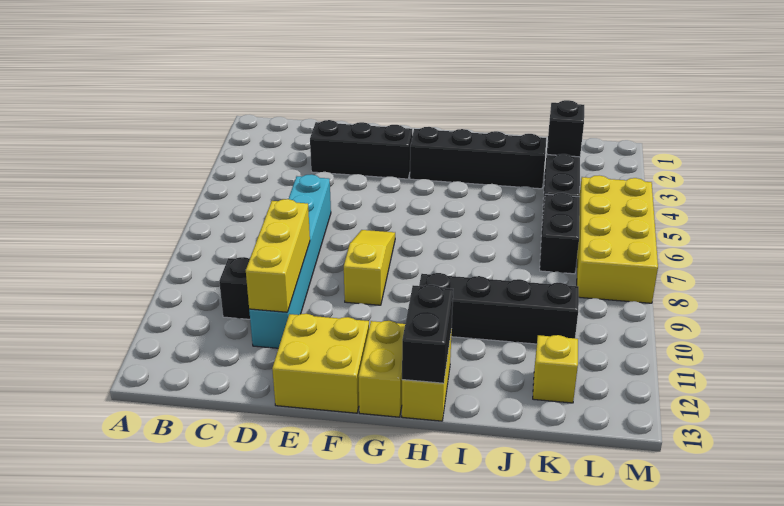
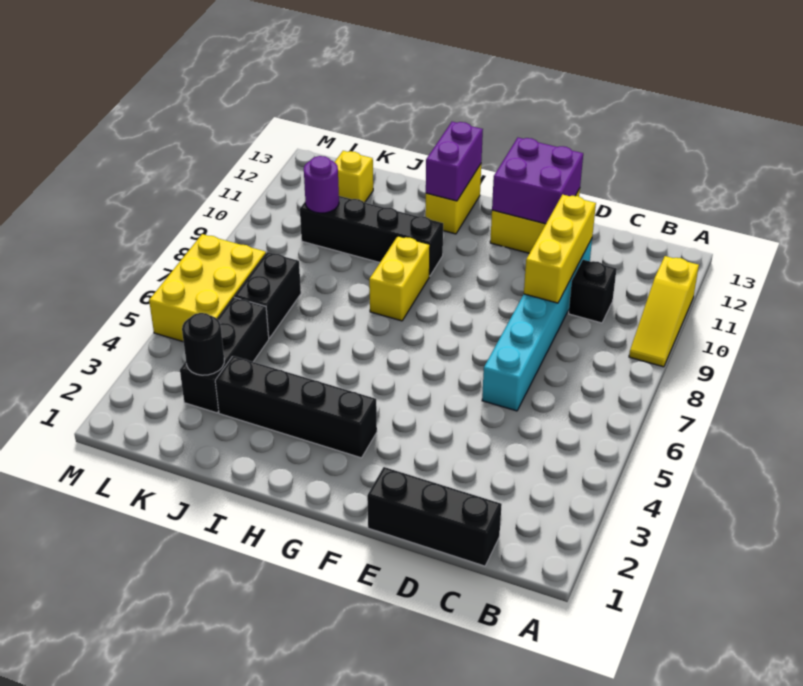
black brick D3:F3 level 1 -> black brick C1:E1 level 1
none -> purple brick E12:F13 level 2
yellow slope F7:F9 level 1 top 9 -> yellow slope A9:A11 level 1 top 11
yellow brick G12:G13 level 1 -> yellow brick H8:H9 level 1
black brick H12:H13 level 2 -> purple brick H12:H13 level 2
black brick K3 level 2 -> black round brick K3 level 2
none -> purple round brick K10 level 2
yellow brick L5:M8 level 1 -> yellow brick L5:M7 level 1

